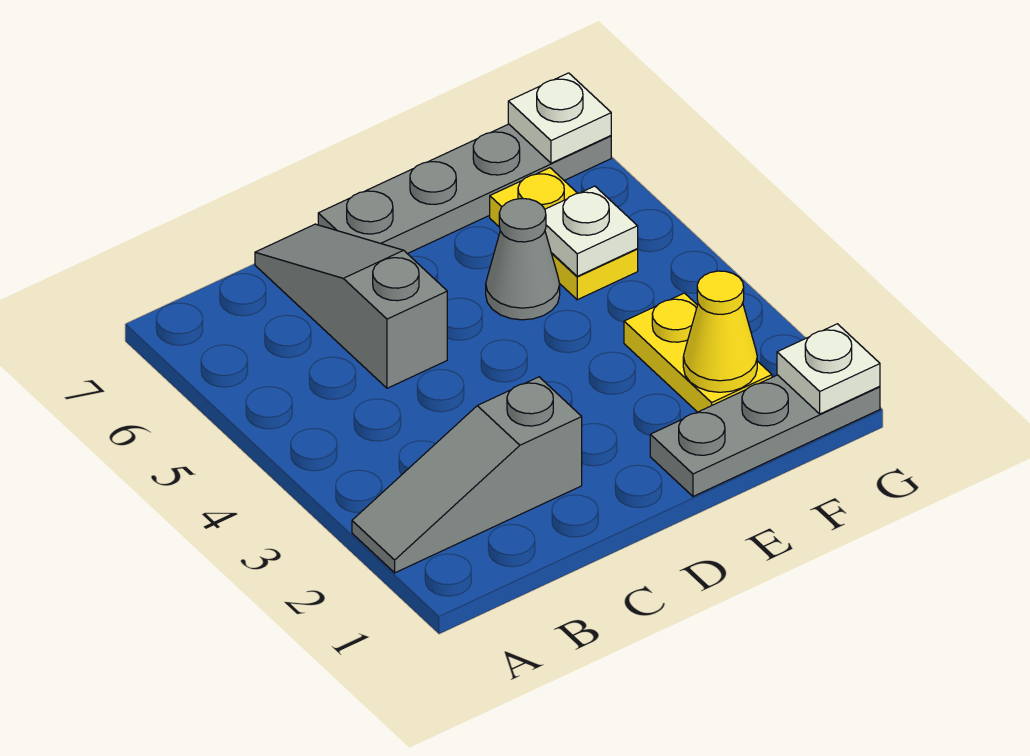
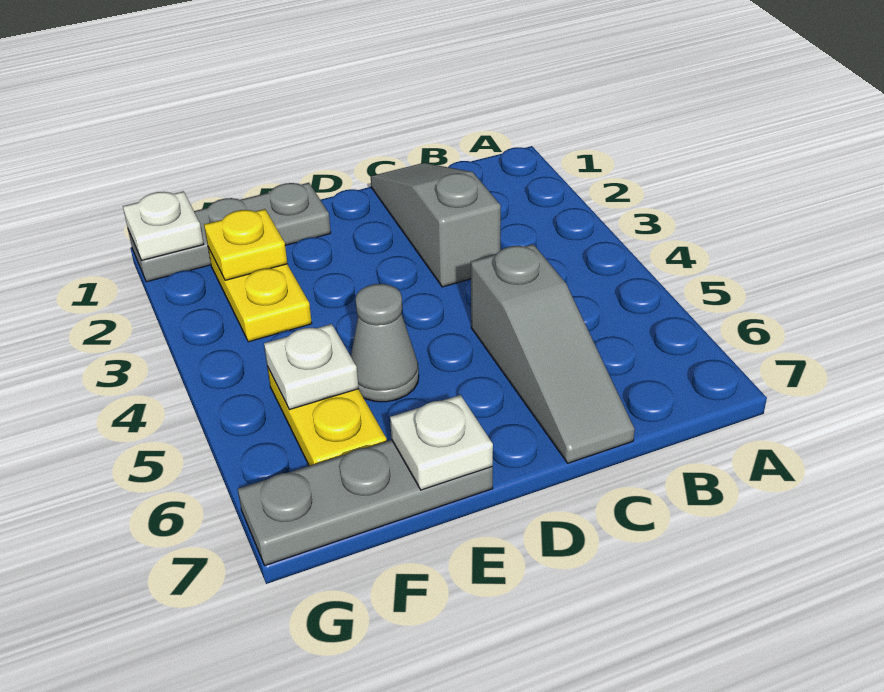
grey slope A2:C2 level 1 top C -> grey slope C1:C3 level 1 top 3
grey plate D7:G7 level 1 -> grey plate E7:G7 level 1
yellow cone F2 level 2 -> yellow plate F2 level 2
white plate G7 level 2 -> white plate E7 level 2

